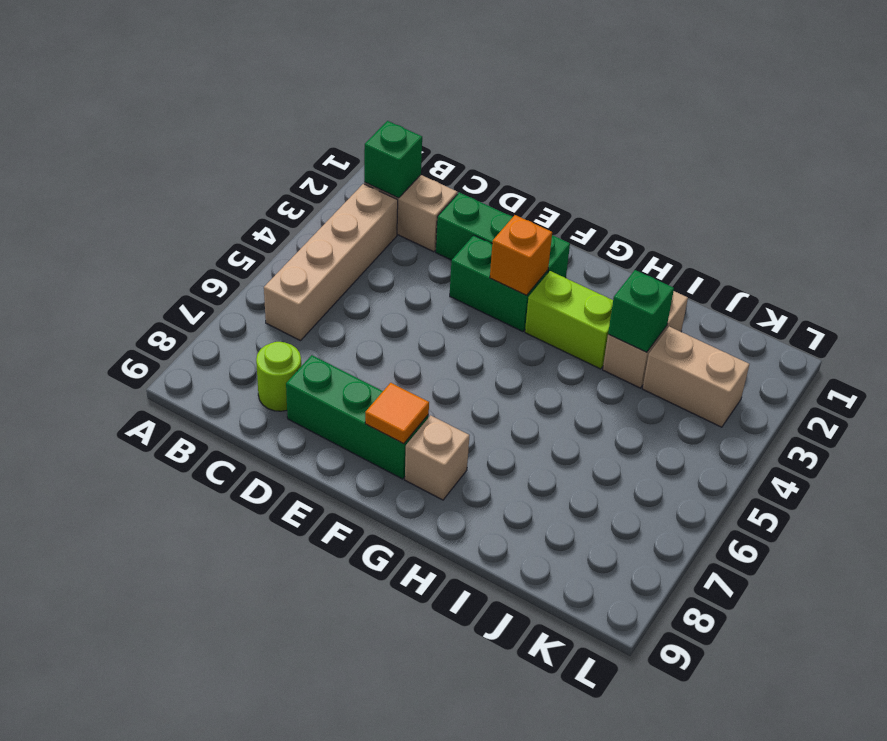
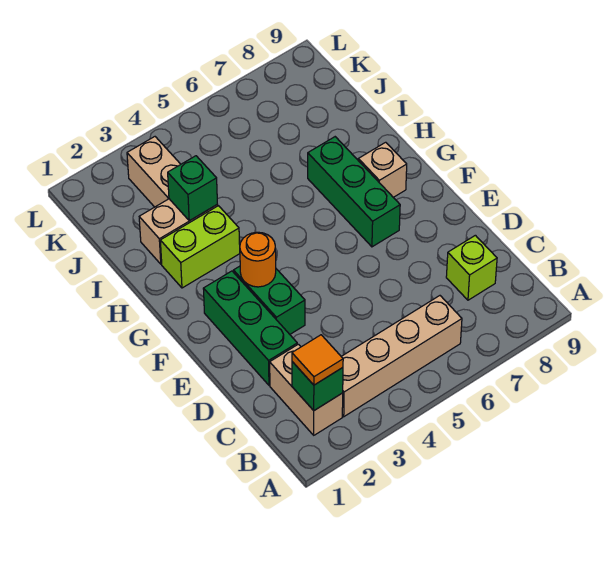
lime round brick C8 level 1 -> lime brick C8 level 1
green brick D8:F8 level 1 -> green brick F7:H7 level 1
orange brick F3 level 2 -> orange round brick F3 level 2
orange tile F8 level 2 -> orange tile B2 level 3
lime brick G3:H3 level 1 -> lime brick H2:H3 level 1

